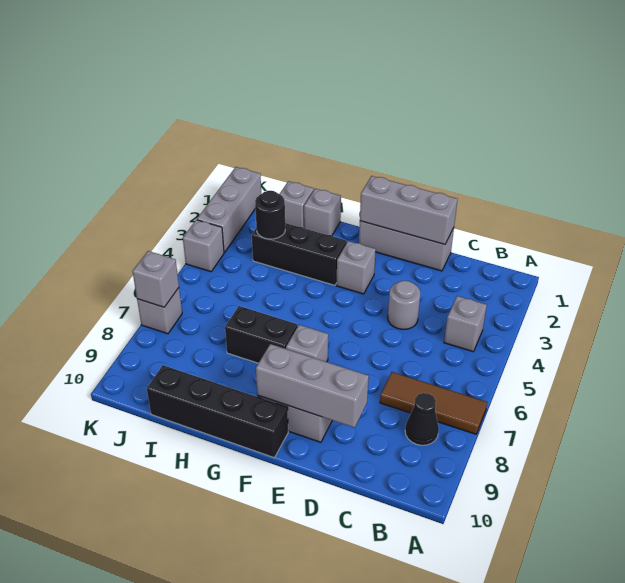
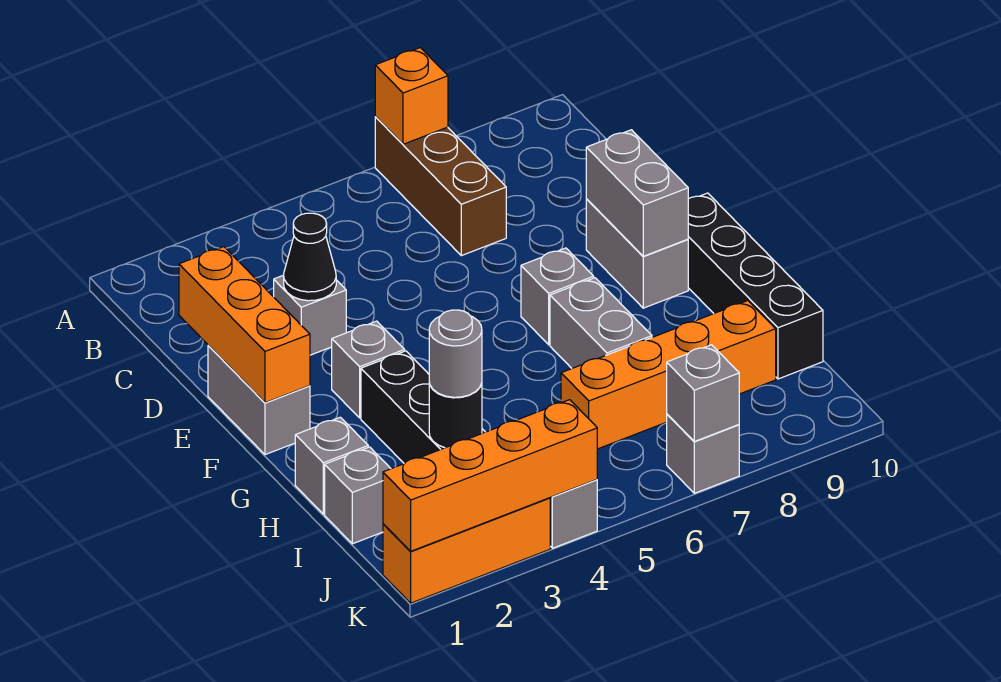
brown tile A7:C7 level 1 -> brown brick A7:C7 level 1
none -> orange brick A7 level 2
grey brick B4 level 1 -> grey brick D3 level 1
black cone B8 level 1 -> black cone D3 level 2
grey brick D1:F1 level 1 -> grey brick E1:F1 level 1
grey brick D1:F1 level 2 -> orange brick D1:F1 level 2
grey round brick D4 level 1 -> grey round brick I3 level 3
grey brick D9:F9 level 2 -> grey brick E9:F9 level 2
black brick G7:H7 level 1 -> grey brick G7:H7 level 1
none -> orange brick I6:I9 level 1
grey brick K1:K3 level 1 -> orange brick K1:K3 level 1
none -> orange brick K1:K4 level 2

